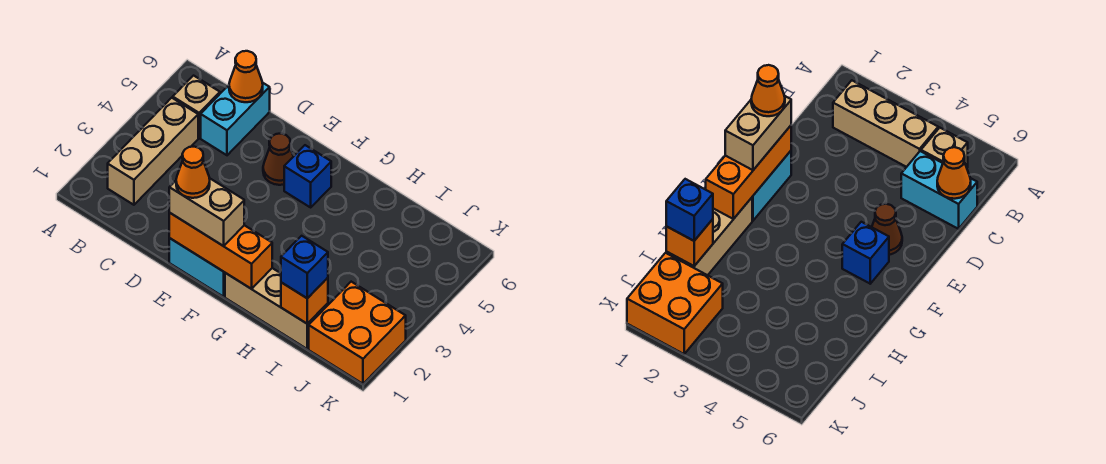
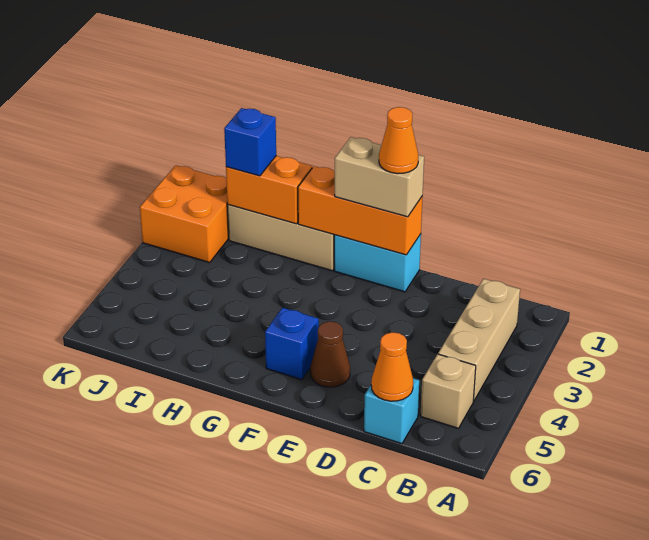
cyan brick C5:C6 level 1 -> cyan brick C6 level 1
orange brick I1 level 2 -> orange brick H1:I1 level 2

